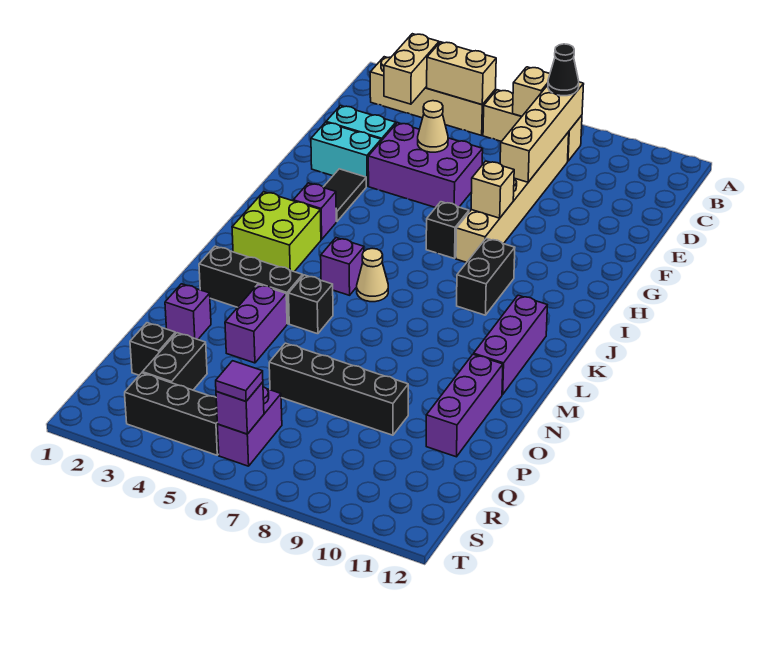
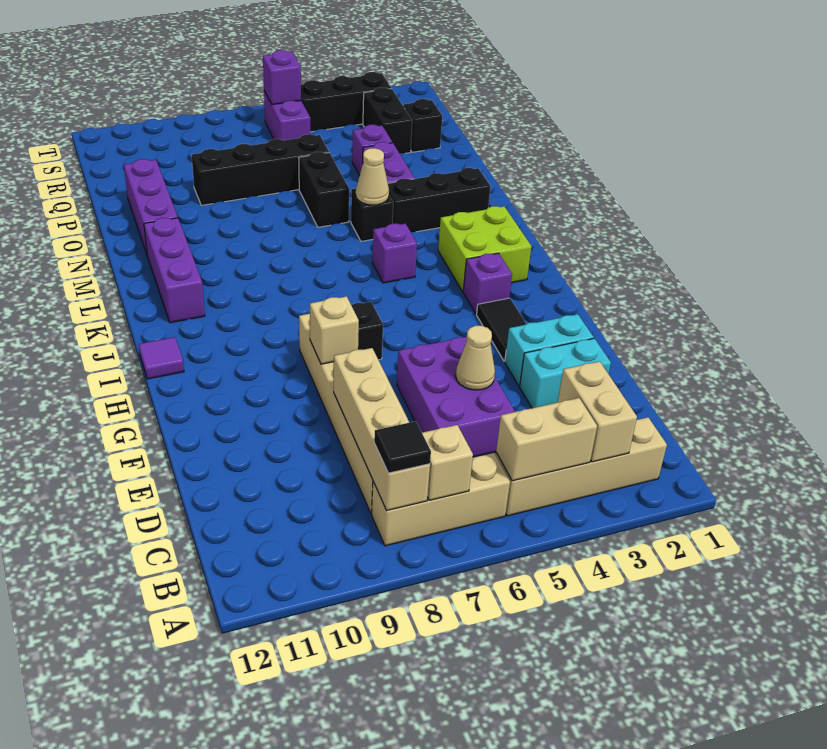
black cone B8 level 3 -> black tile B8 level 3
purple brick E4:F6 level 1 -> purple brick D5:F6 level 1
black brick I9:J9 level 1 -> black brick N6:O6 level 1
tan cone K6 level 1 -> tan cone M5 level 2
purple brick O2 level 1 -> purple brick P4 level 1
purple tile S6 level 3 -> purple tile I12 level 1

